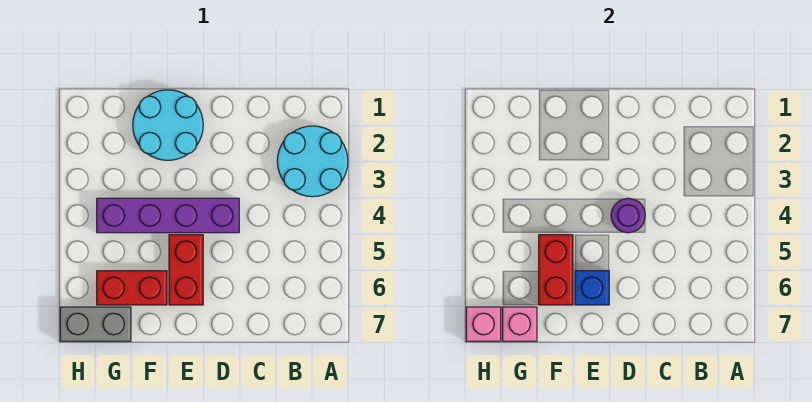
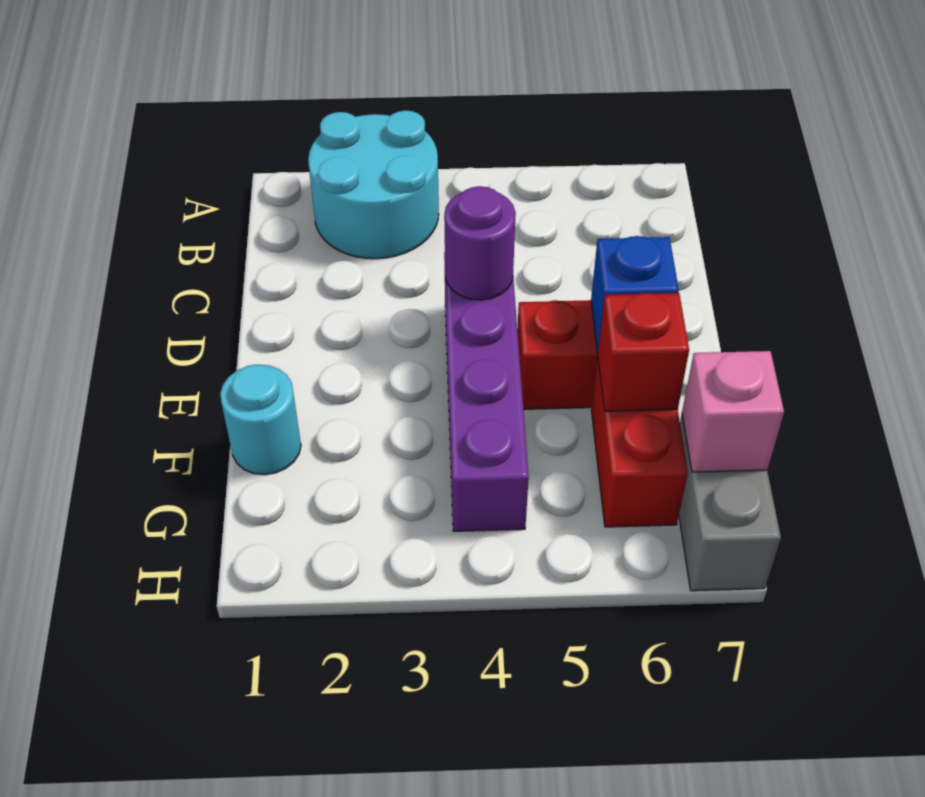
cyan round brick E1:F2 level 1 -> cyan round brick F1 level 1
red brick F5:F6 level 2 -> red brick F6 level 2
pink brick H7 level 2 -> none

